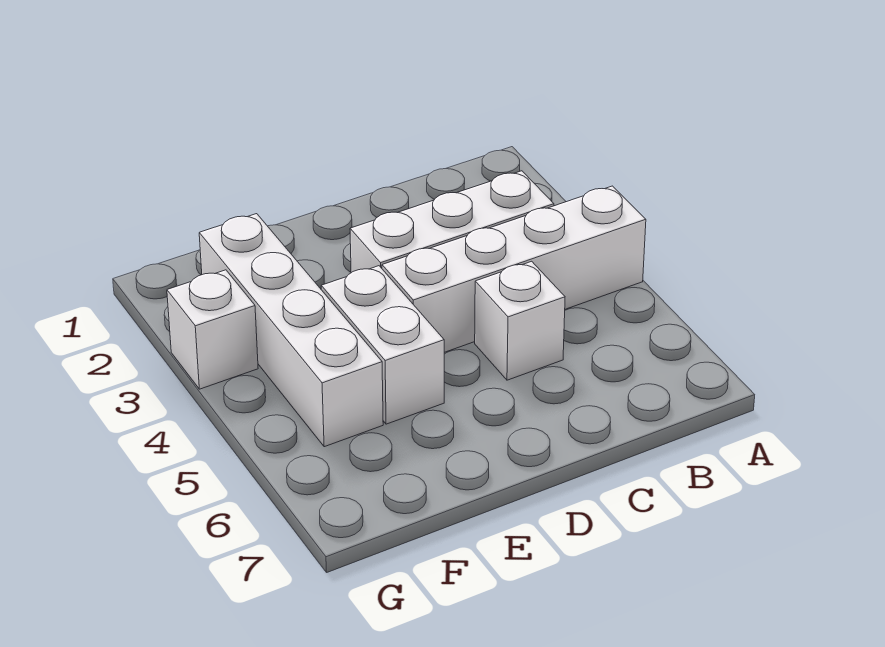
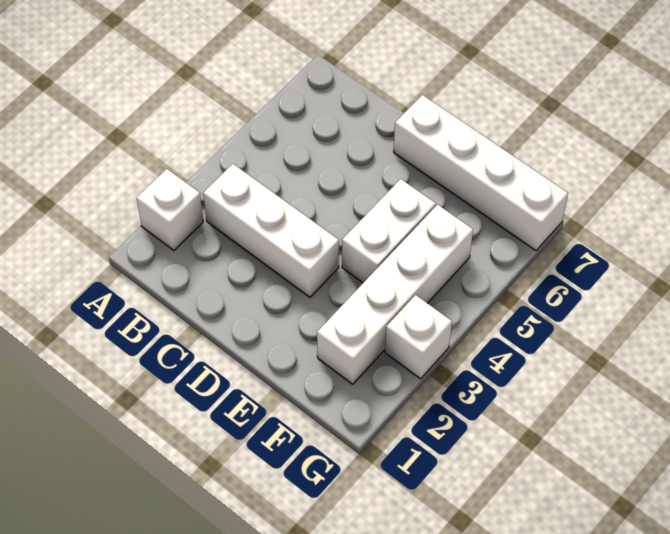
white brick A4:D4 level 1 -> white brick D7:G7 level 1
white brick C5 level 1 -> white brick A2 level 1

